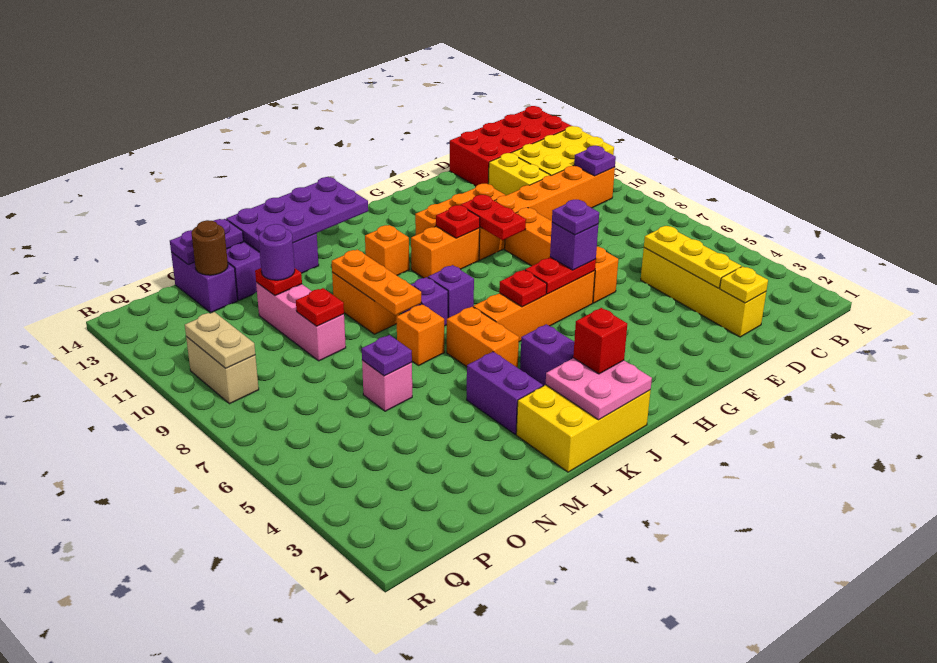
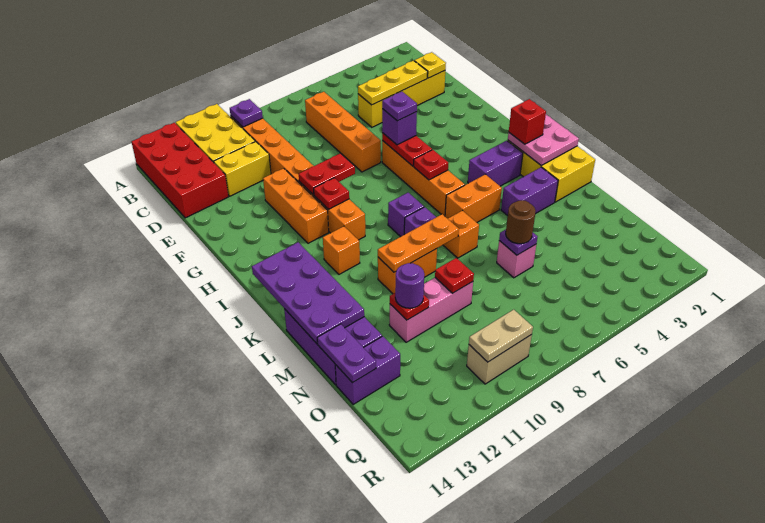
orange brick F6:F9 level 1 -> orange brick C7:F7 level 1
brown round brick O13 level 2 -> brown round brick N6 level 3

